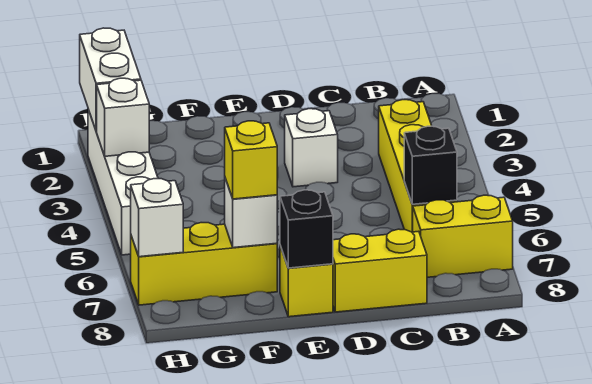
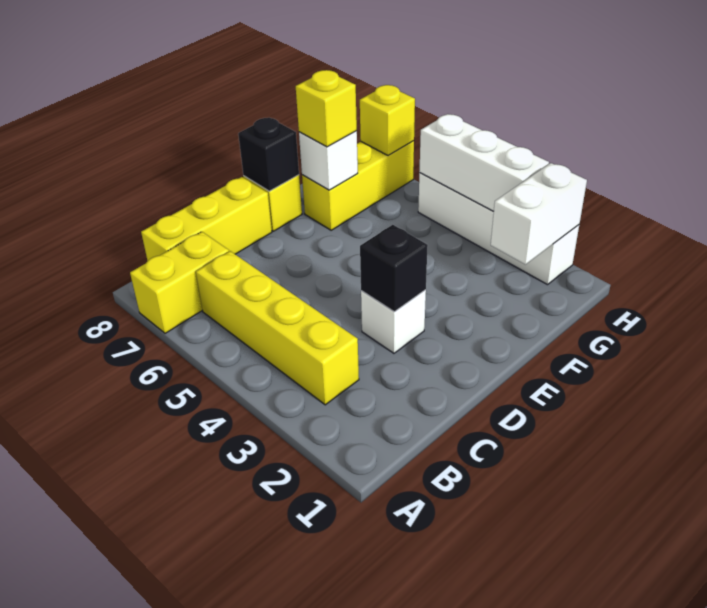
black brick B6 level 2 -> black brick D3 level 2
yellow brick C8:D8 level 1 -> yellow brick B8:D8 level 1
white brick H1:H2 level 2 -> white brick G2:H2 level 2
white brick H3 level 2 -> white brick H3:H5 level 2
white brick H7 level 2 -> yellow brick H7 level 2

